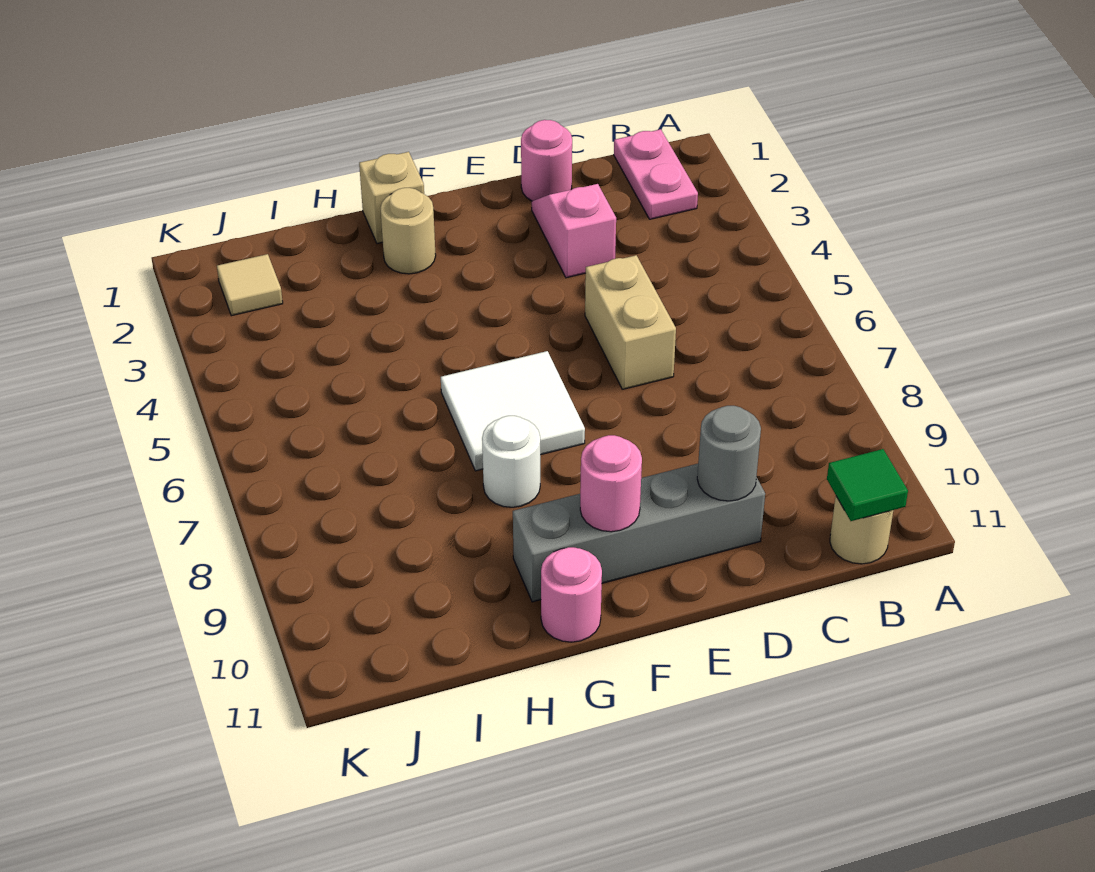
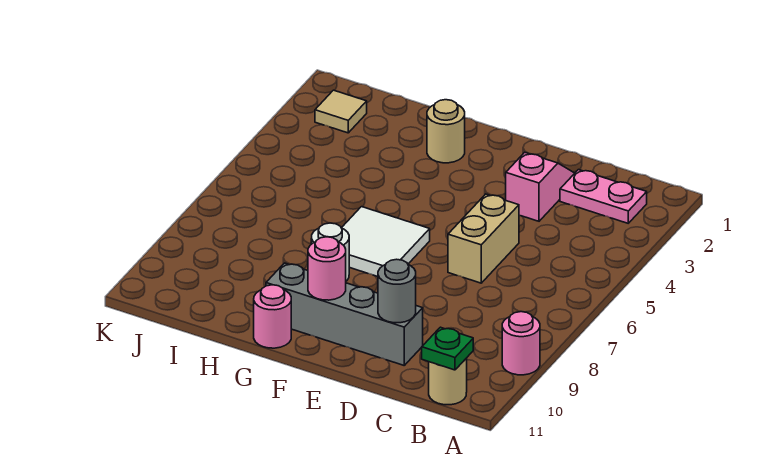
pink plate B1:B2 level 1 -> pink plate B2:C2 level 1
green tile B11 level 2 -> green plate B11 level 2
pink round brick D1 level 1 -> pink round brick A9 level 1
tan brick G1 level 1 -> none

